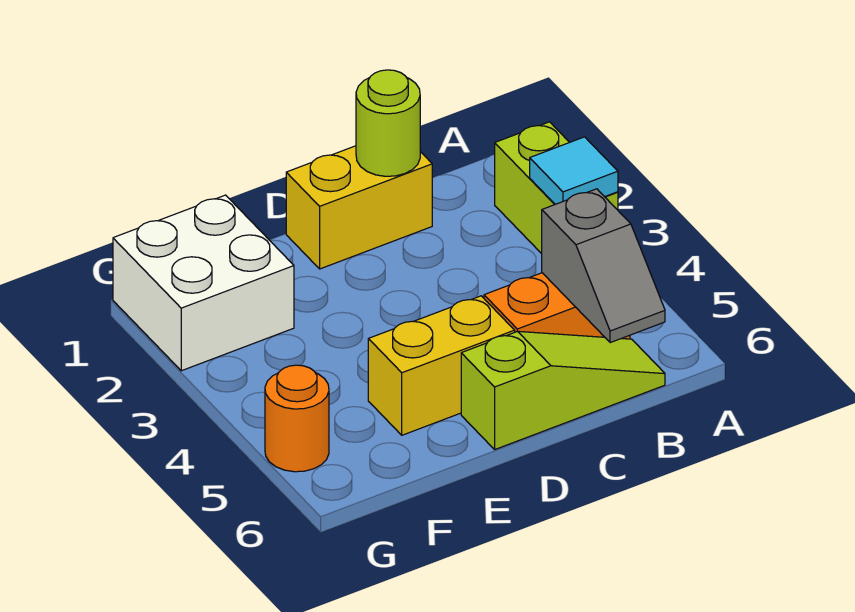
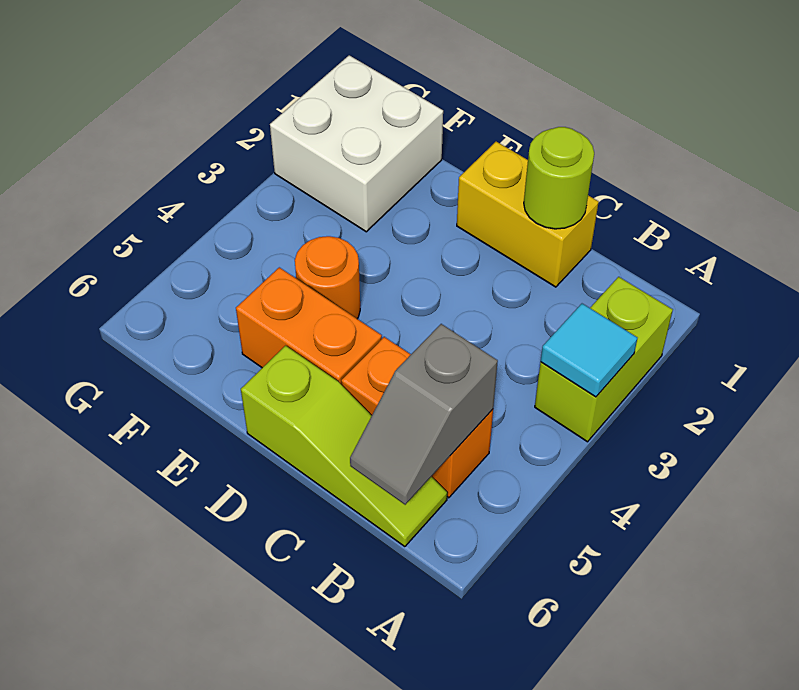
yellow brick D5:E5 level 1 -> orange brick D5:E5 level 1
orange round brick G5 level 1 -> orange round brick E4 level 1

